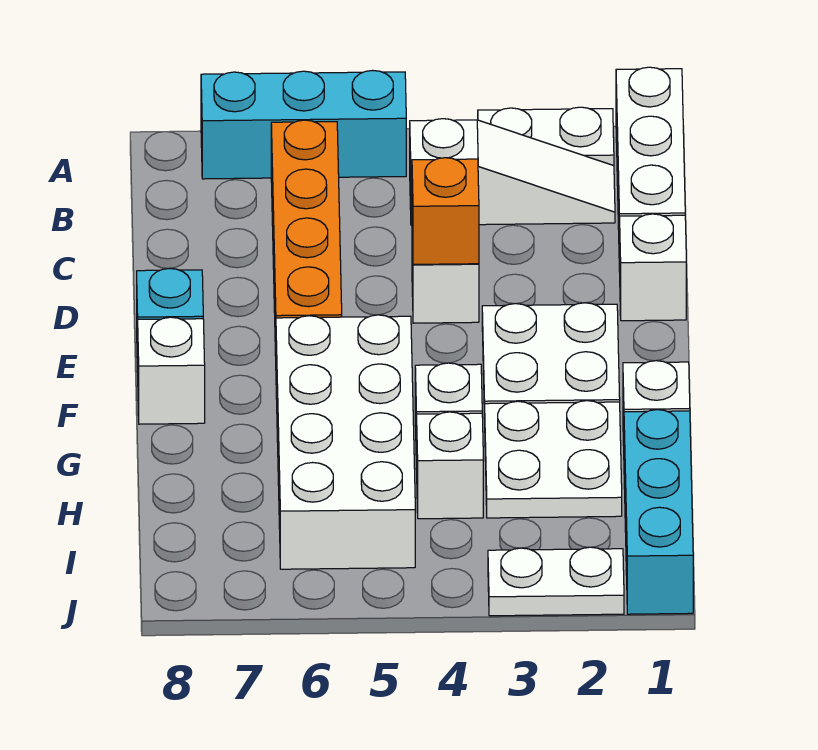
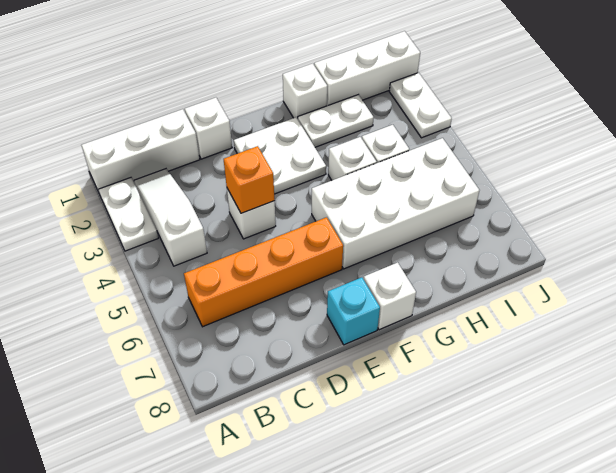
cyan brick A5:A7 level 1 -> none
white plate G2:H3 level 1 -> white plate G2:H2 level 1
cyan brick H1:J1 level 1 -> white brick H1:J1 level 1

